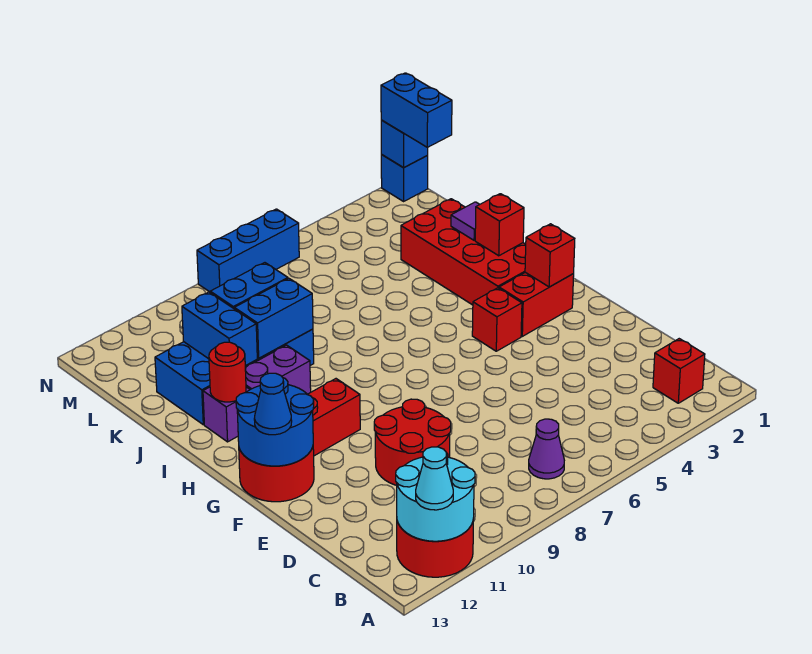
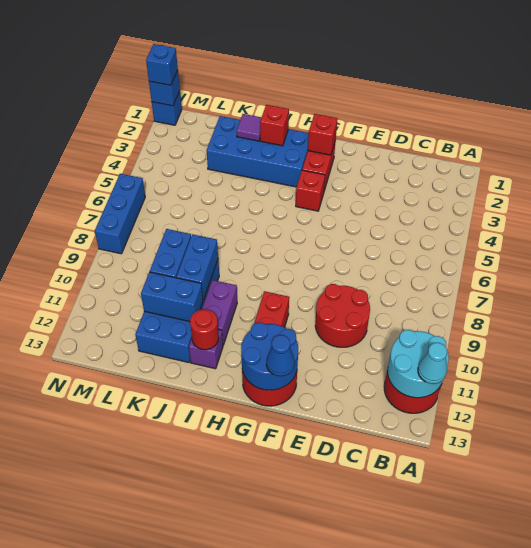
red brick B2 level 1 -> none
purple cone B7 level 1 -> none
red brick H2:K3 level 1 -> blue brick H2:K3 level 1
blue brick M1:N1 level 3 -> blue brick N1 level 3

